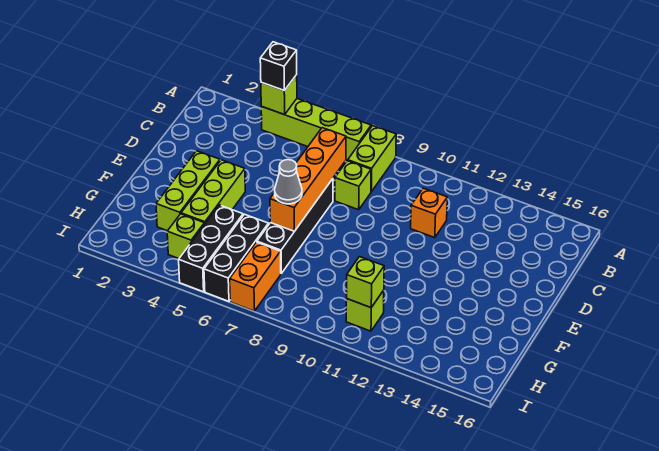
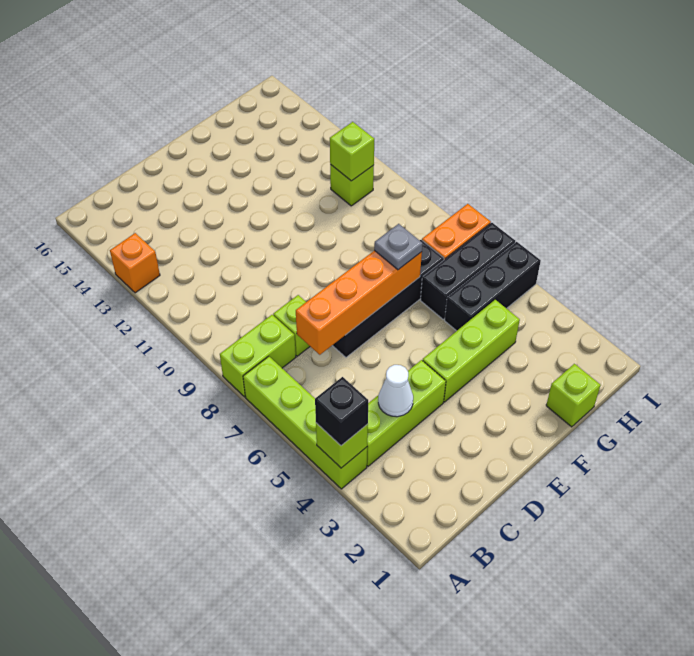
none -> white cone C4 level 2
orange brick C11 level 1 -> orange brick A13 level 1
lime brick E3:G3 level 1 -> lime brick B4:D4 level 1
grey cone F7 level 3 -> grey plate F7 level 3
lime brick H4 level 1 -> lime brick G1 level 1

